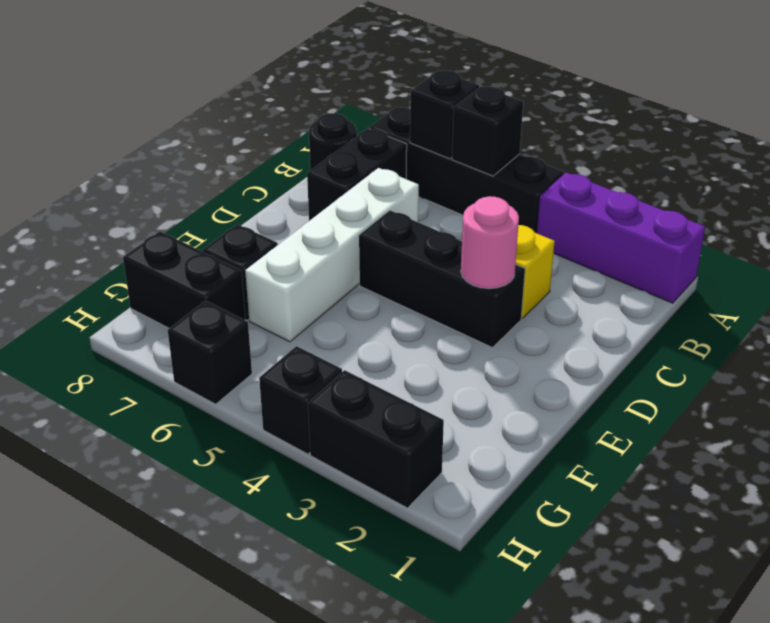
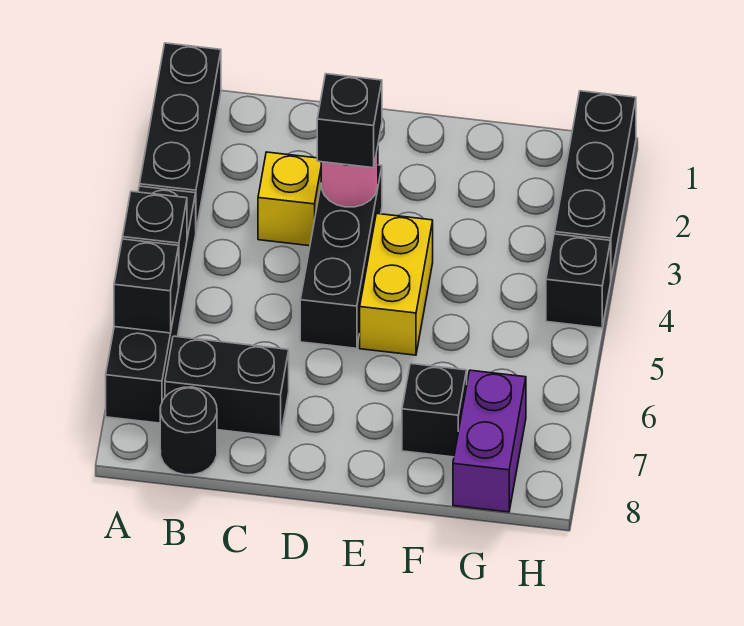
purple brick A1:A3 level 1 -> black brick A1:A3 level 1
white brick C6:F6 level 1 -> none
none -> yellow brick E4:E5 level 1
black brick G7:G8 level 1 -> purple brick G7:G8 level 1
black brick H2:H3 level 1 -> black brick H1:H3 level 1
black brick H6 level 1 -> black brick D3 level 3

